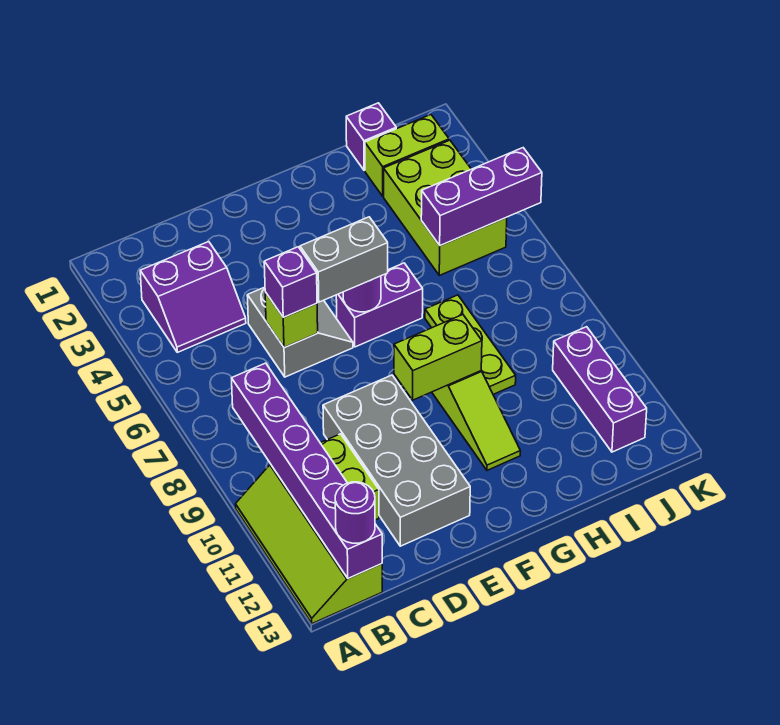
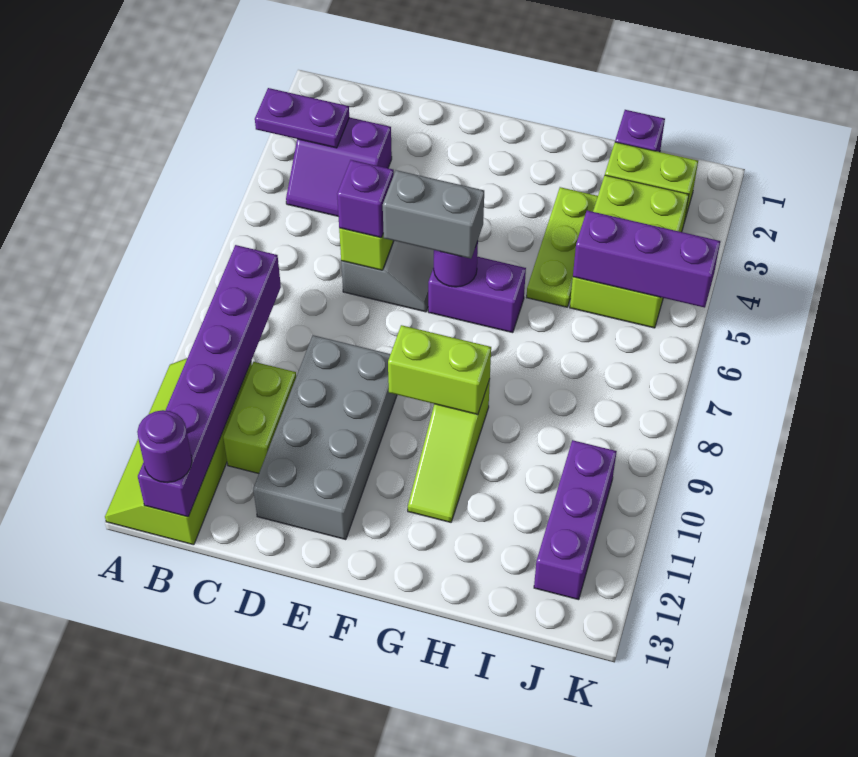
none -> purple plate A3:B3 level 2
lime plate H7:H9 level 1 -> lime plate H3:H5 level 1

